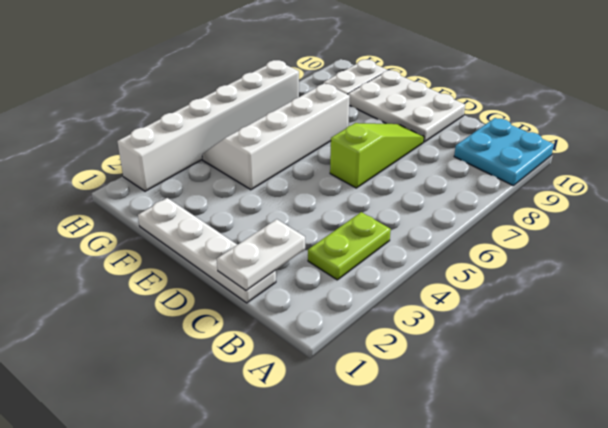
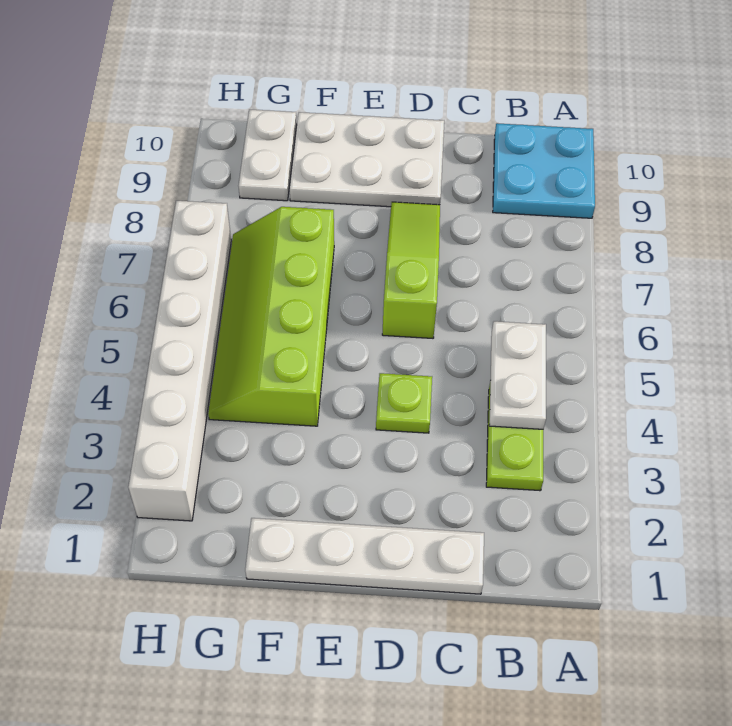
white plate C1:C2 level 2 -> white plate B4:B5 level 2
none -> lime plate D4 level 1
white slope F4:G7 level 1 top F -> lime slope F4:G7 level 1 top F

